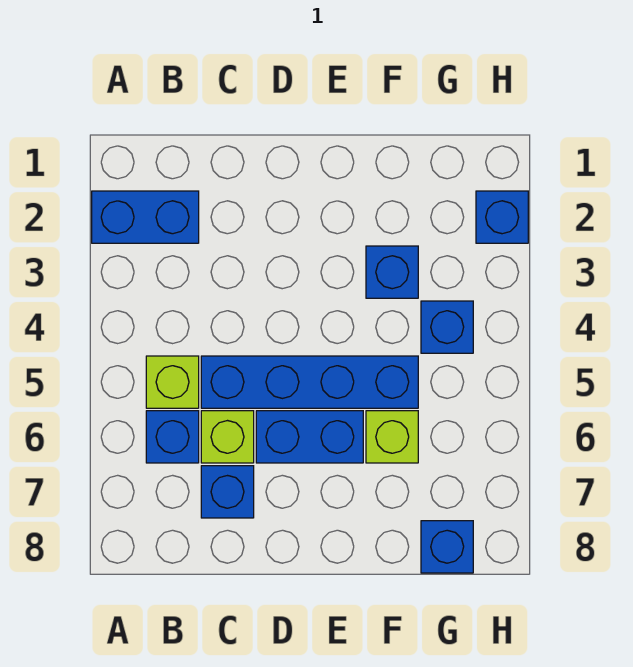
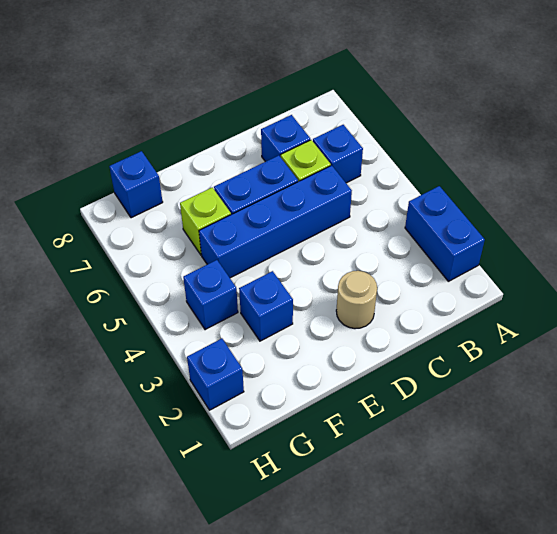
blue brick A2:B2 level 1 -> blue brick A2:A3 level 1
lime brick B5 level 1 -> none
none -> tan round brick D2 level 1

